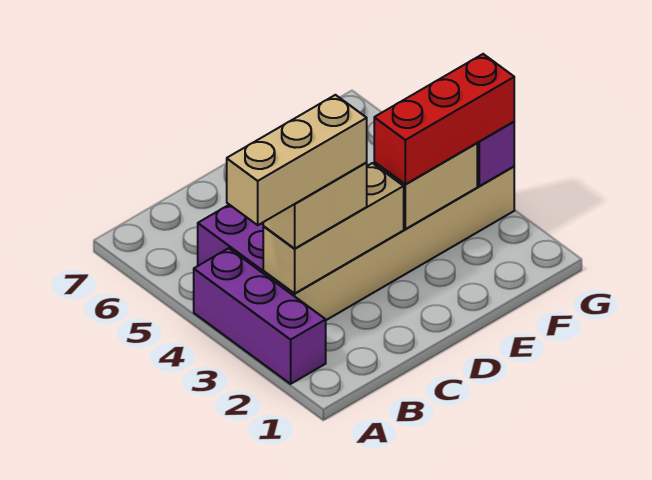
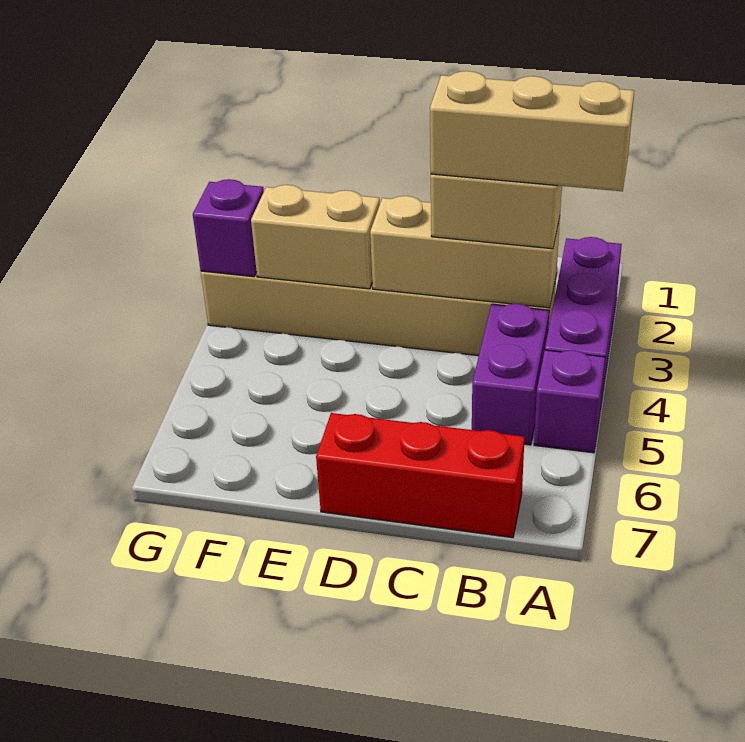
none -> purple brick A5 level 1
red brick E3:G3 level 3 -> red brick B7:D7 level 1

